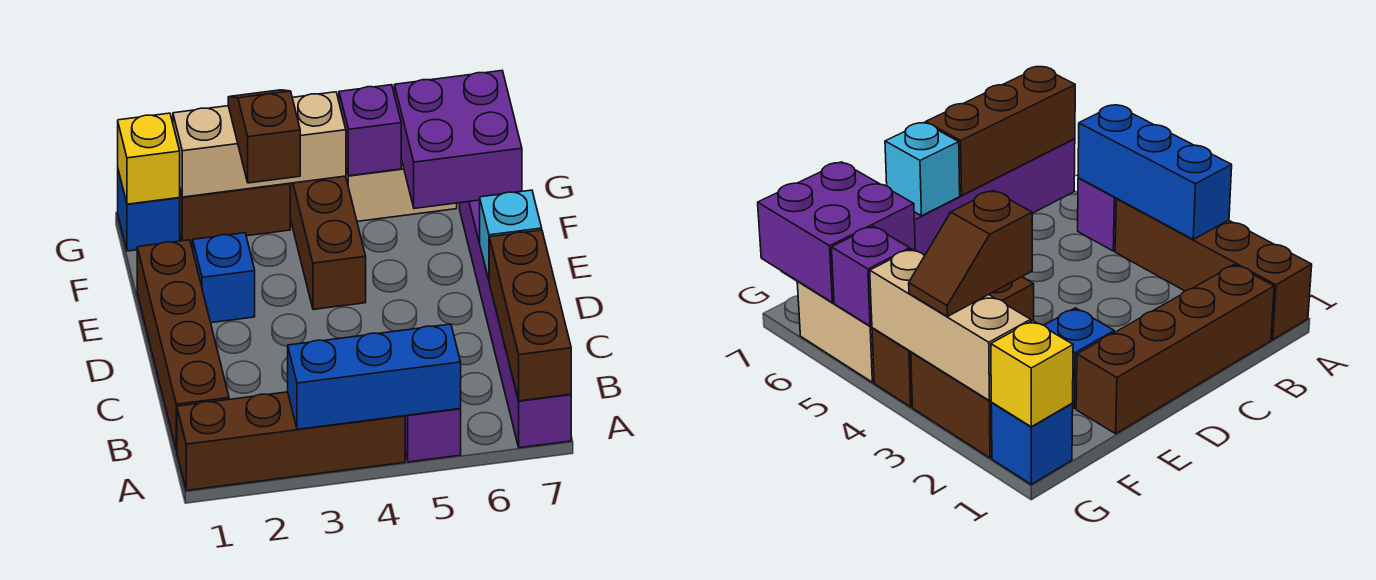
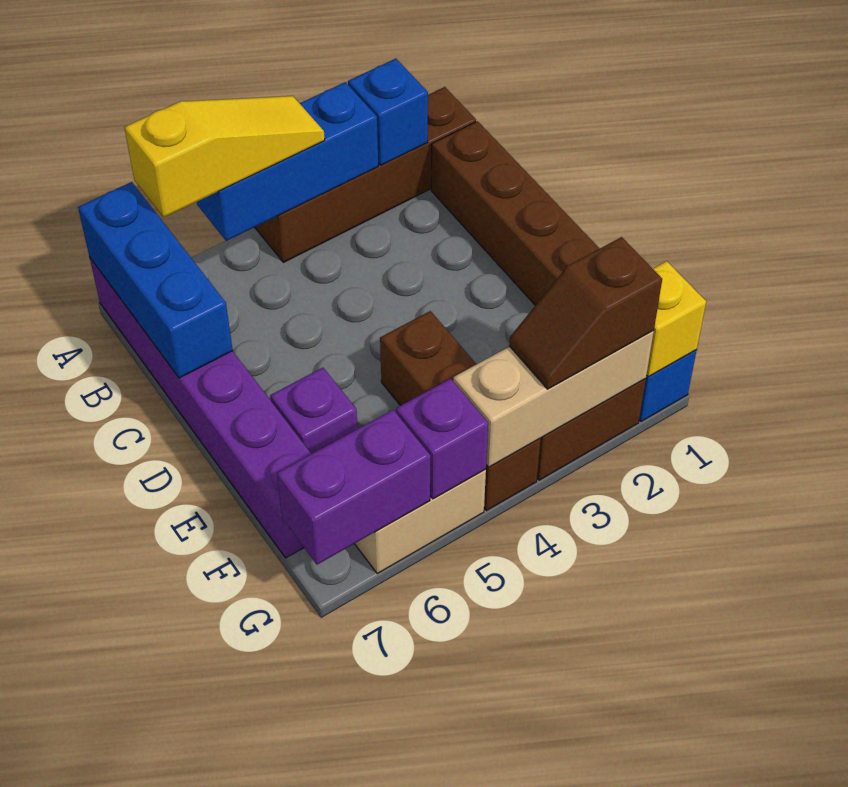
none -> yellow slope A4:A6 level 3 top 6
purple brick A5 level 1 -> purple brick E6 level 1
brown brick A7:C7 level 2 -> blue brick A7:C7 level 2
cyan brick D7 level 2 -> none
blue brick E2 level 1 -> blue brick A2 level 2
brown slope F3:G3 level 3 top F -> brown slope G2:G3 level 3 top 2
purple brick F6:G7 level 2 -> purple brick G6:G7 level 2

